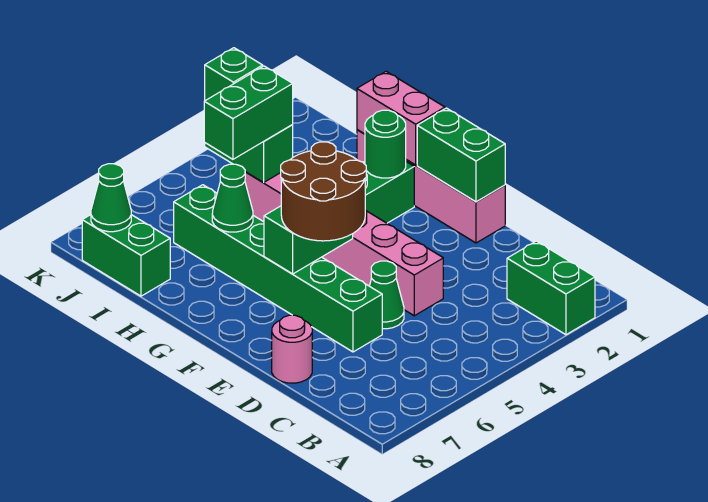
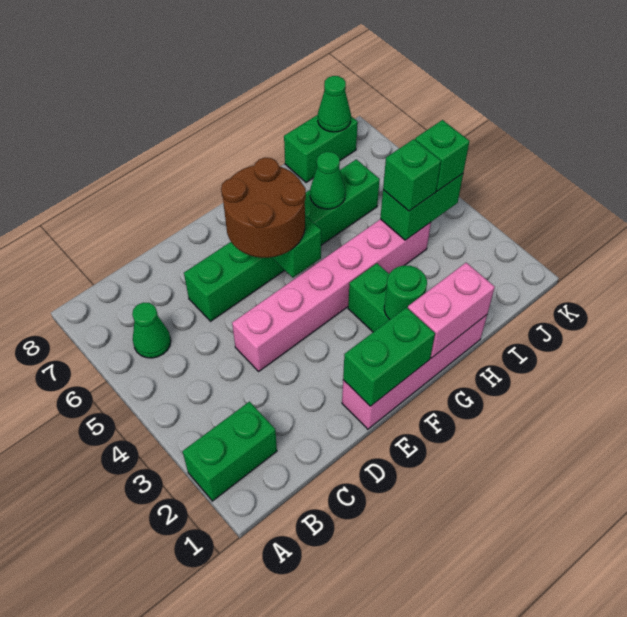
green cone D5 level 1 -> green cone B6 level 1
pink round brick D8 level 1 -> none
green brick I4:I5 level 3 -> green brick I4 level 3

